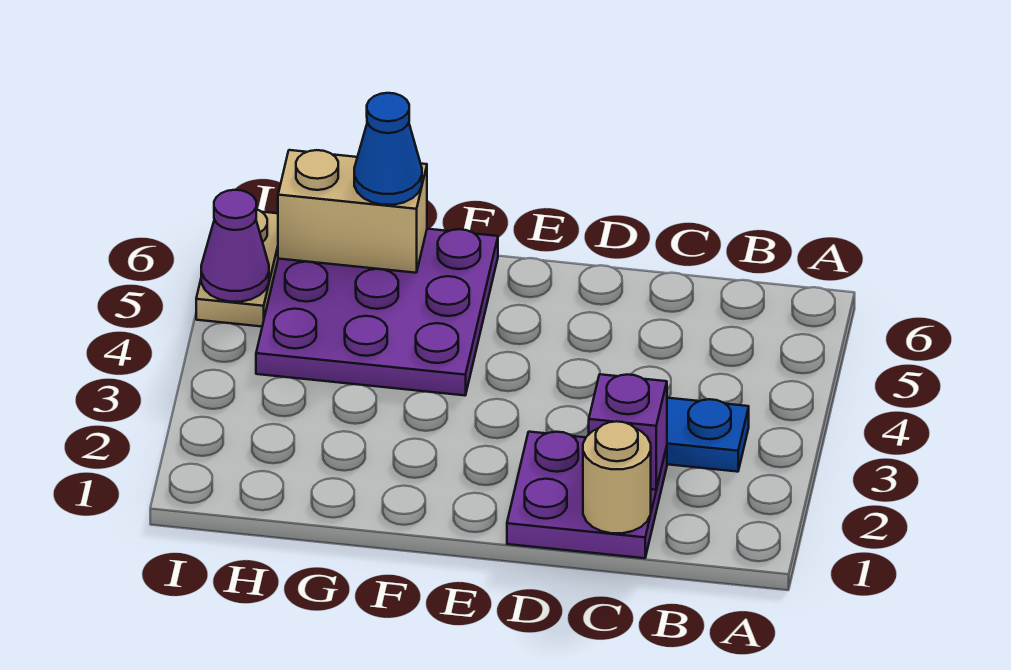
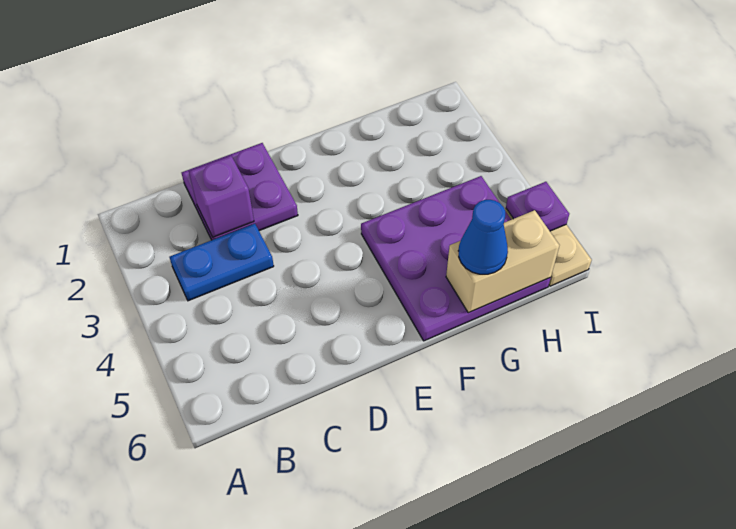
tan round brick C1 level 2 -> none
purple cone I5 level 2 -> purple plate I5 level 2

